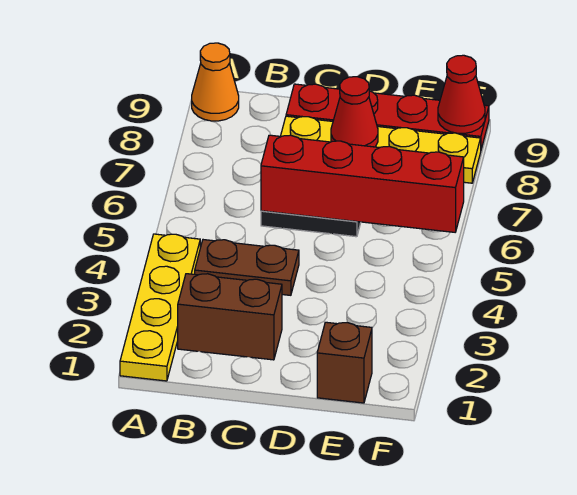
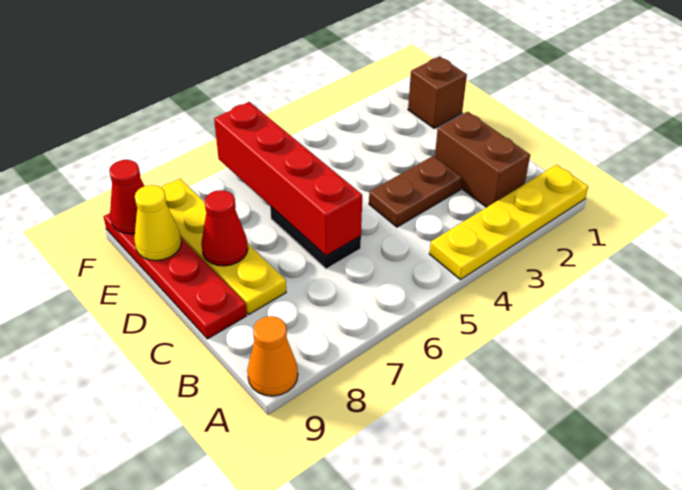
brown plate B4:C4 level 1 -> brown plate C3:C4 level 1
none -> yellow cone E9 level 2

